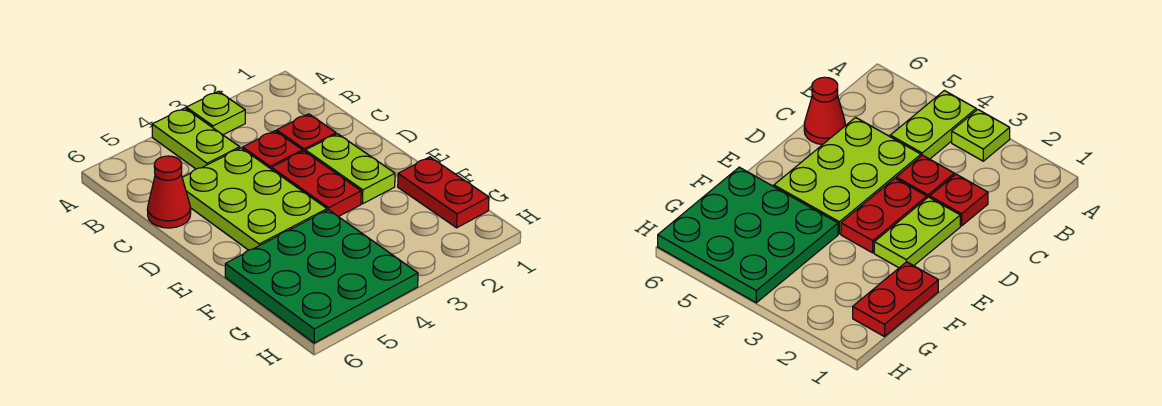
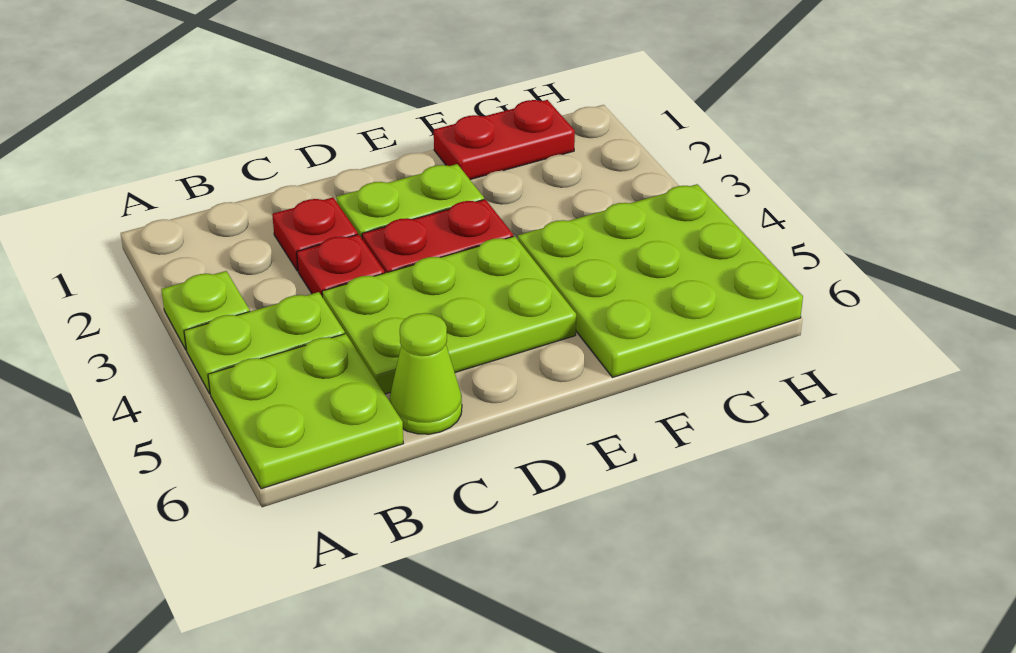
none -> lime plate A5:B6 level 1
red cone C6 level 1 -> lime cone C6 level 1
green plate F4:H6 level 1 -> lime plate F4:H6 level 1

